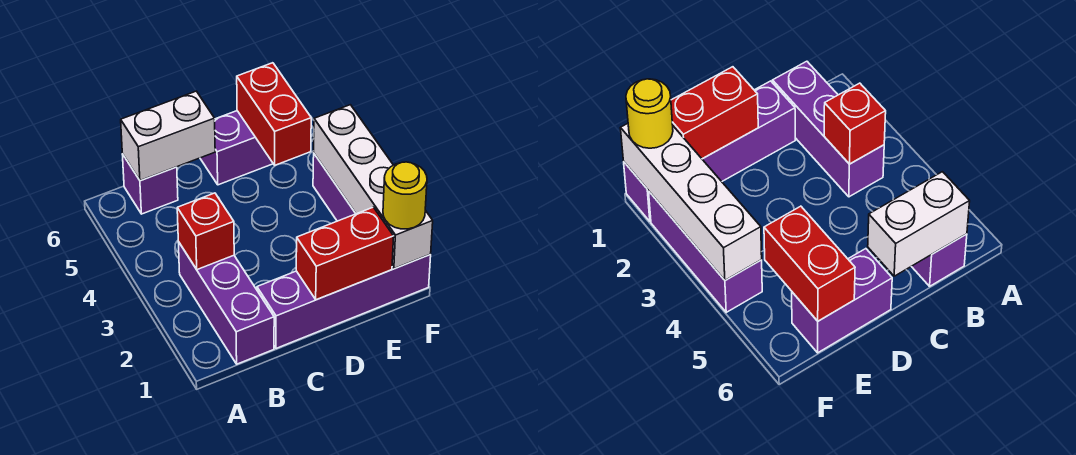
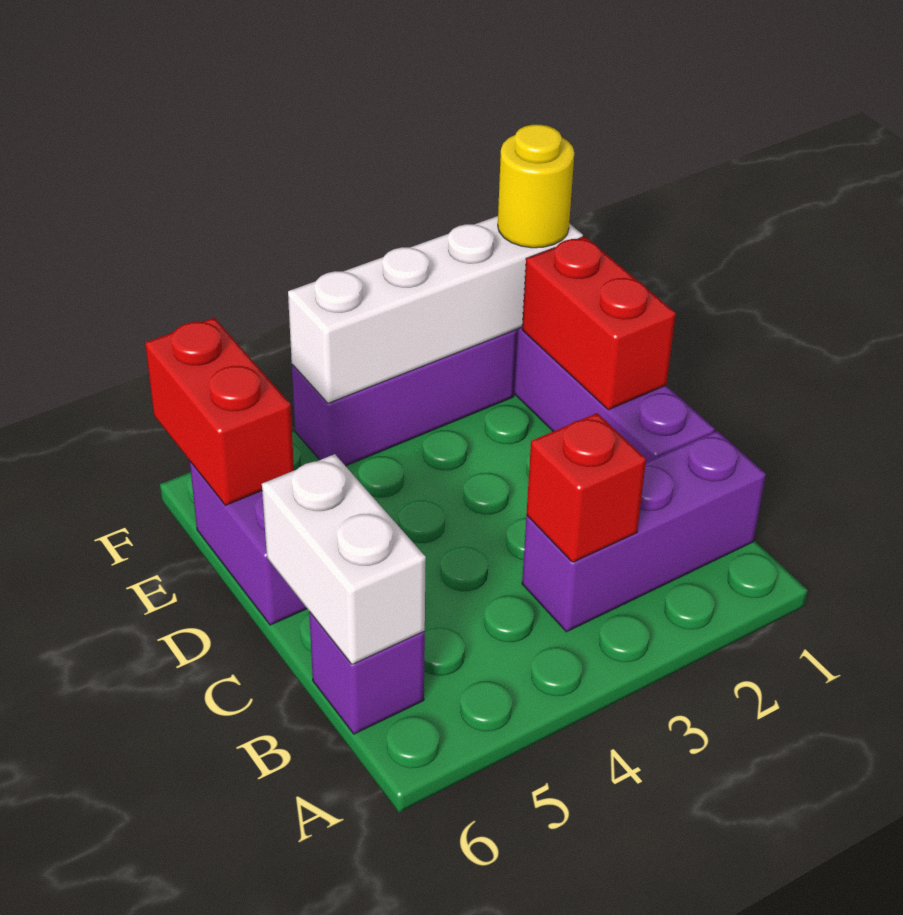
red brick E5:E6 level 2 -> red brick E6:F6 level 2

